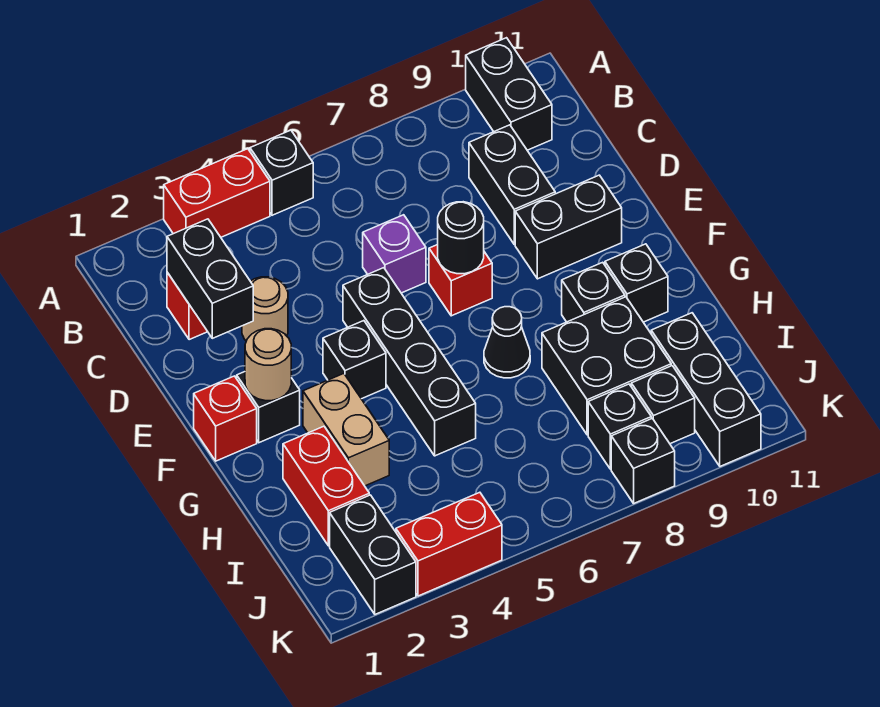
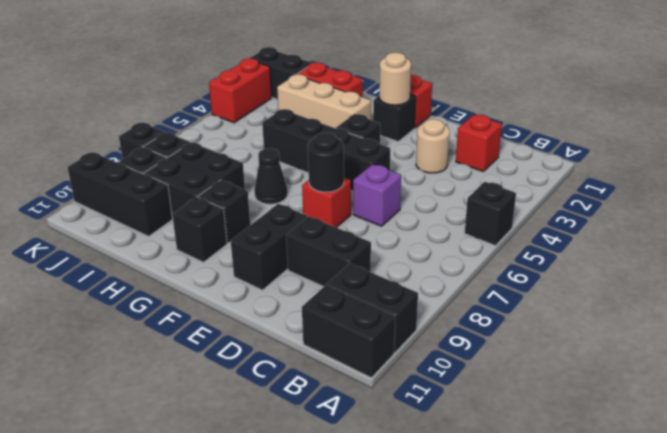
red brick A3:A4 level 1 -> none
black brick C2:D2 level 2 -> black brick A11:B11 level 1
tan brick G3:H3 level 1 -> tan brick G3:I3 level 1

